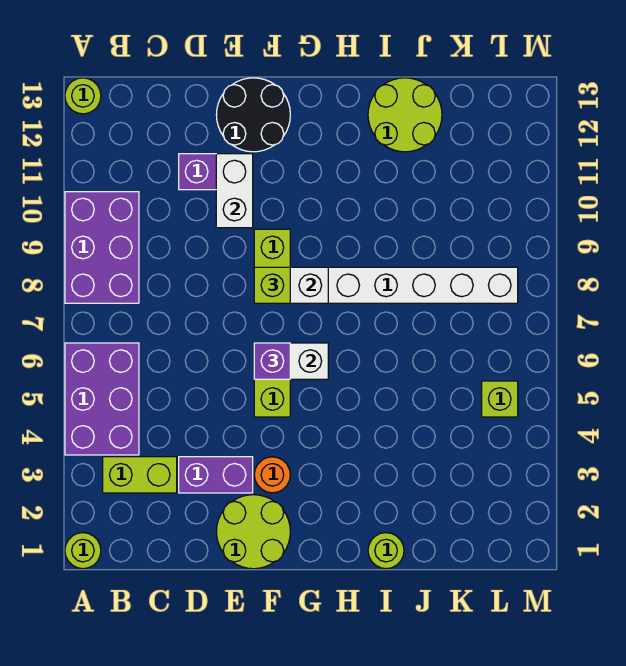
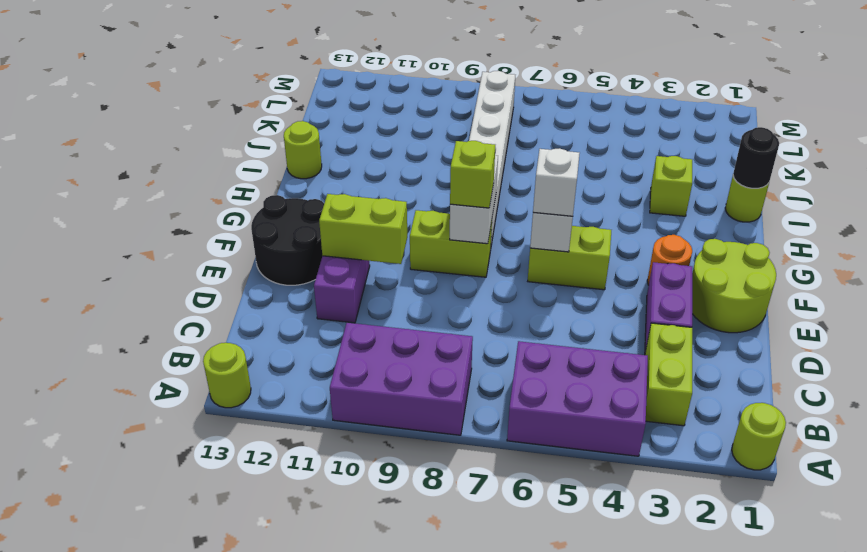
white brick E10:E11 level 2 -> lime brick E10:E11 level 2
purple brick F6 level 3 -> white brick F6 level 3
none -> black round brick I1 level 2
lime round brick I12:J13 level 1 -> lime round brick I13 level 1
lime brick L5 level 1 -> lime brick I3 level 1

